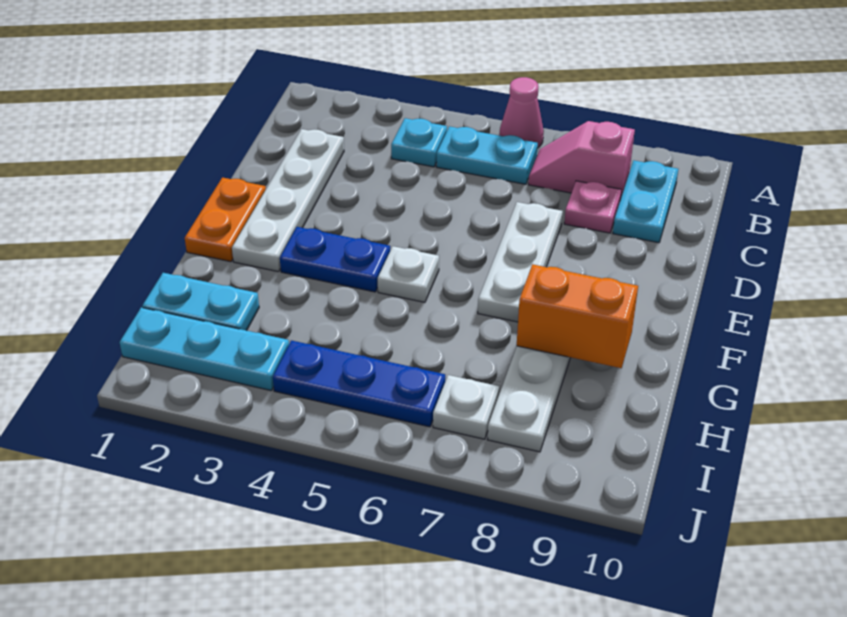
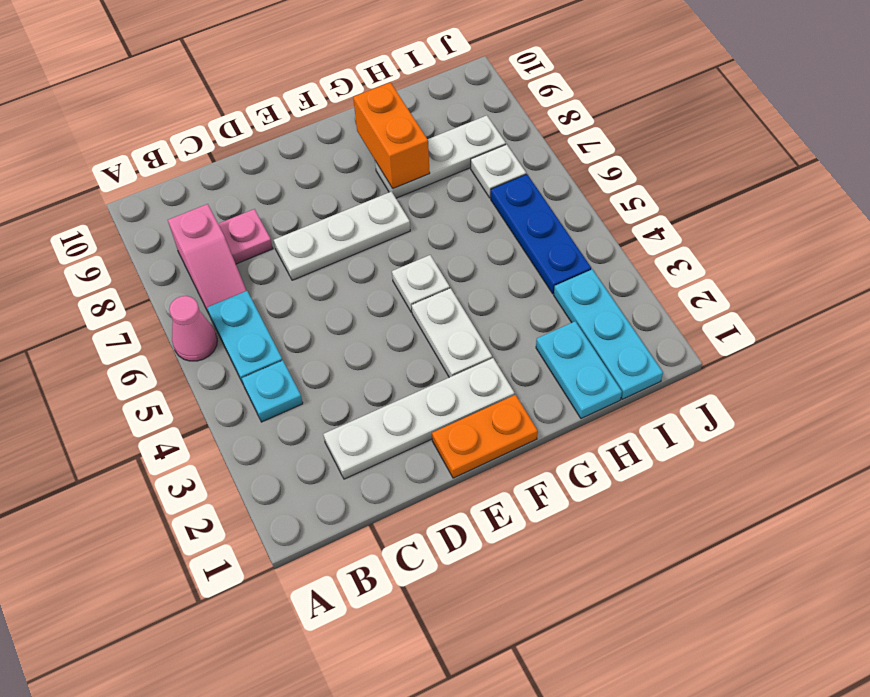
cyan plate B9:C9 level 1 -> none
blue plate F3:F4 level 1 -> white plate F3:F4 level 1

